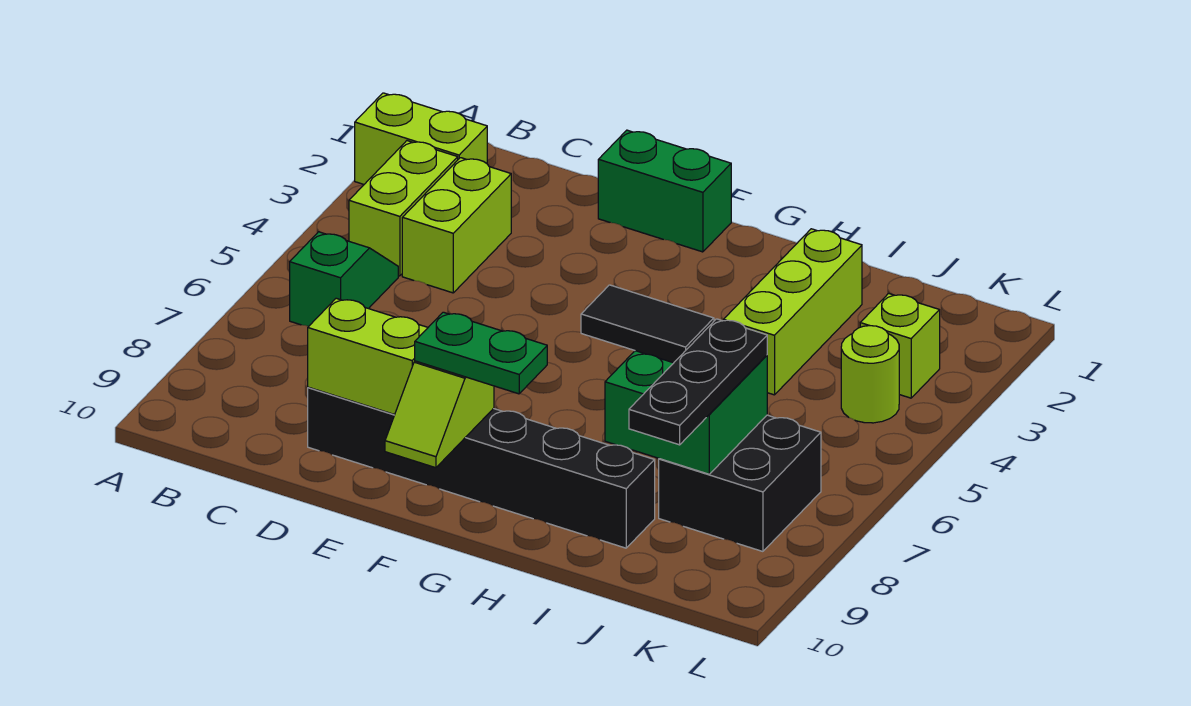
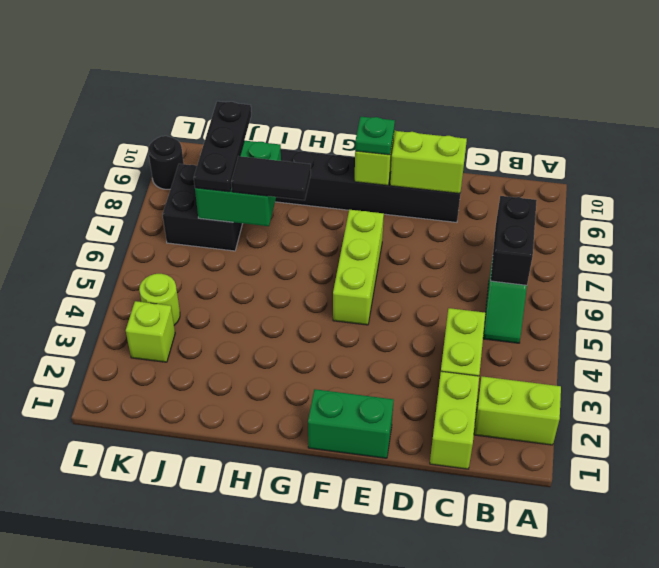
lime brick B3:B4 level 1 -> lime brick C1:C2 level 1
none -> black brick B6:B7 level 2
green plate F9:G9 level 3 -> green plate F9 level 3
lime brick I2:I4 level 1 -> lime brick F5:F7 level 1
none -> black round brick L9 level 1

